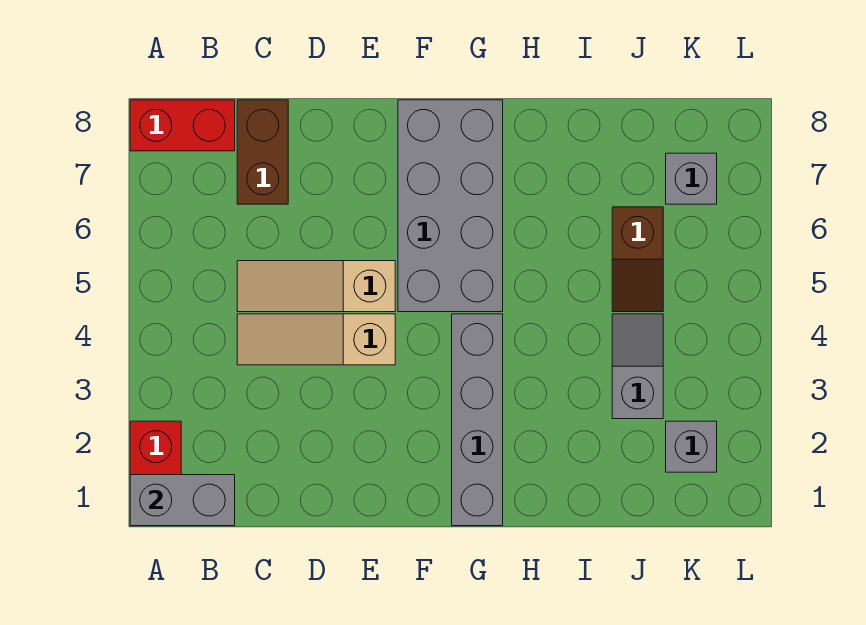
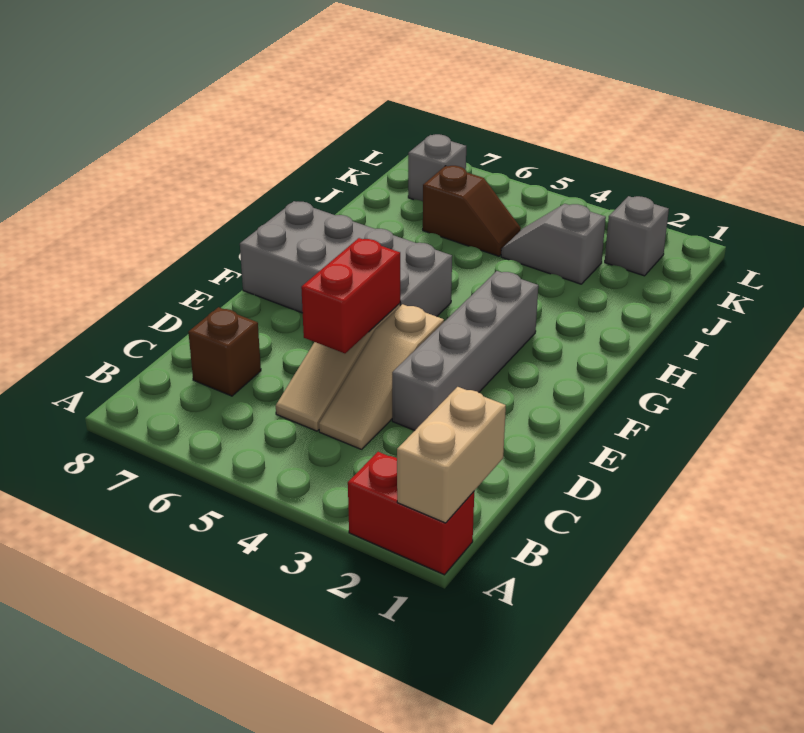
grey brick A1:B1 level 2 -> tan brick A1:B1 level 2
red brick A8:B8 level 1 -> red brick D5:E5 level 2
brown brick C7:C8 level 1 -> brown brick C7 level 1
grey brick G1:G4 level 1 -> grey brick D3:G3 level 1

